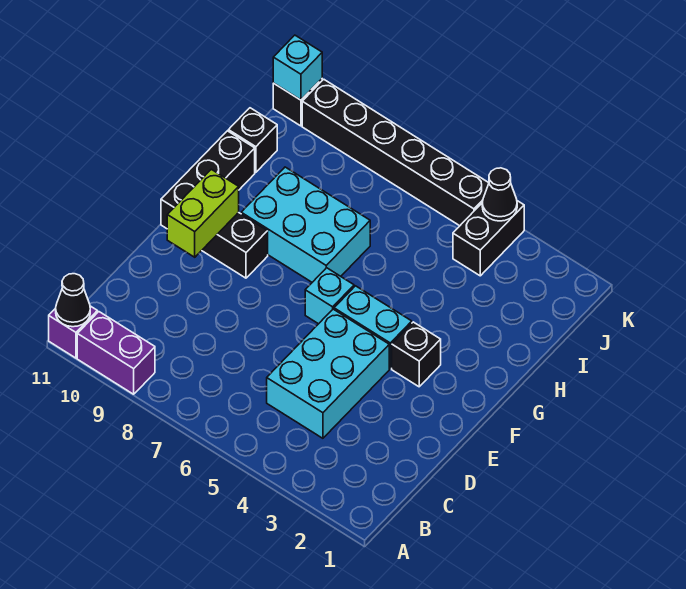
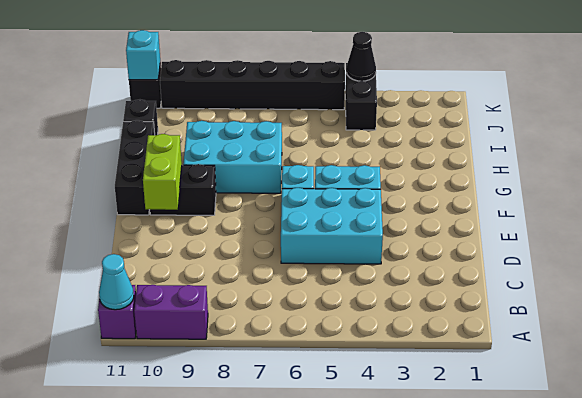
black cone A11 level 2 -> cyan cone A11 level 2
cyan brick C4:E5 level 1 -> cyan brick D4:E6 level 1
black brick F3 level 1 -> none

